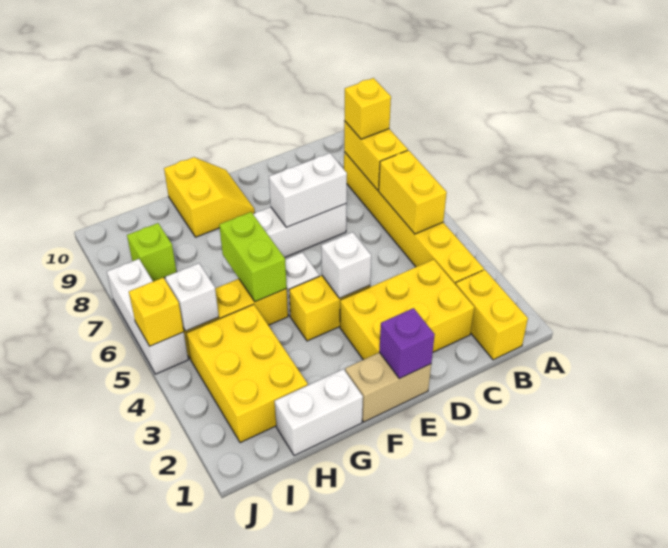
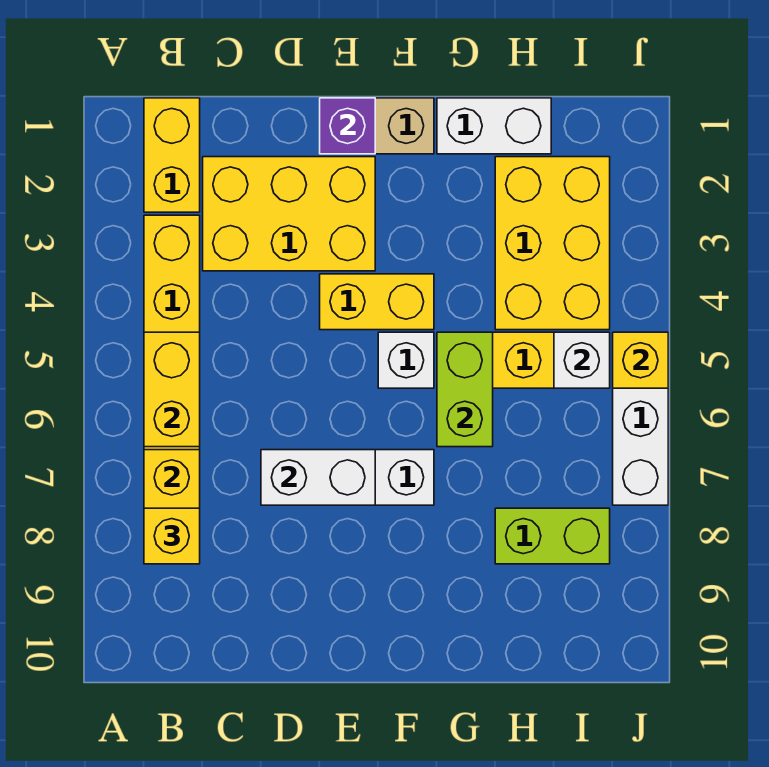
white brick E4 level 2 -> none
yellow slope F9:G10 level 1 top G -> none
lime brick I8 level 1 -> lime brick H8:I8 level 1

